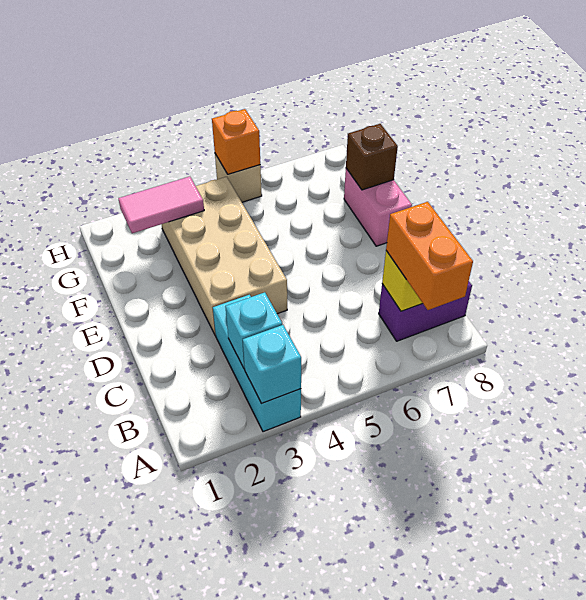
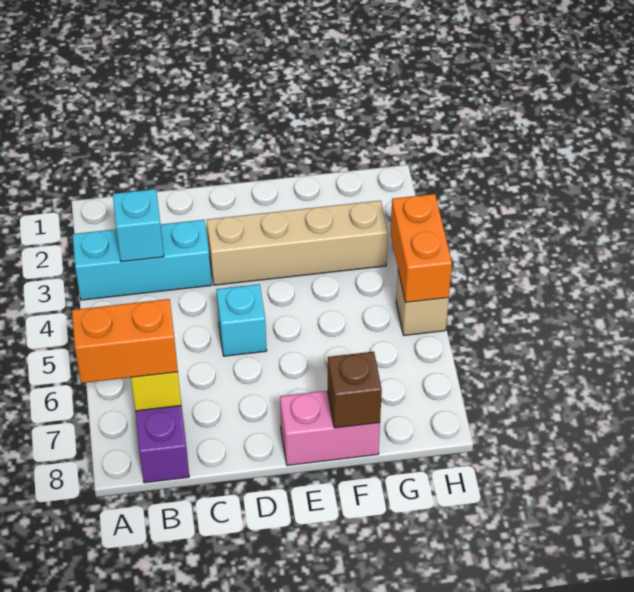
cyan brick A3 level 2 -> cyan brick D5 level 1
tan brick D3:G4 level 1 -> tan brick D3:G3 level 1
pink tile G2:G3 level 2 -> none
orange brick H5 level 2 -> orange brick H4:H5 level 2

